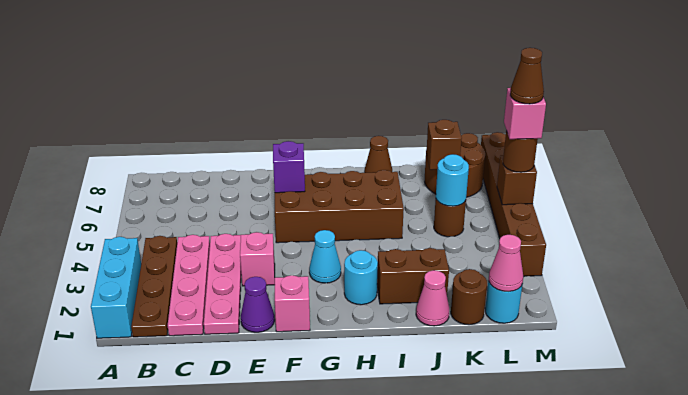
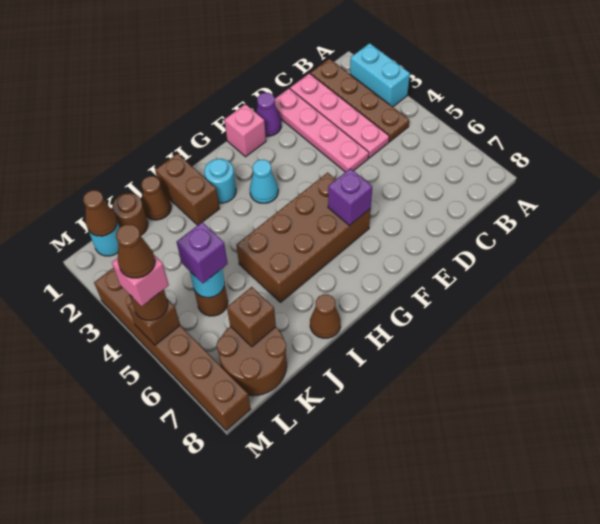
cyan brick A1:A3 level 1 -> cyan brick A2:A3 level 1
pink brick E3 level 1 -> none
brown brick I2:J2 level 1 -> brown brick I1:I2 level 1
pink cone J1 level 1 -> brown cone J1 level 1
none -> purple brick K5 level 3
pink cone L1 level 2 -> brown cone L1 level 2

